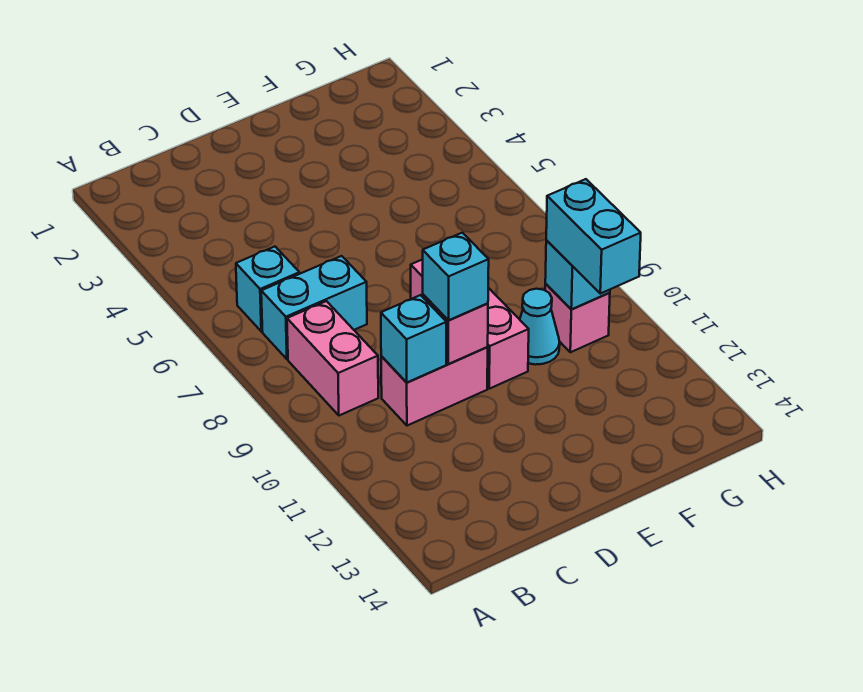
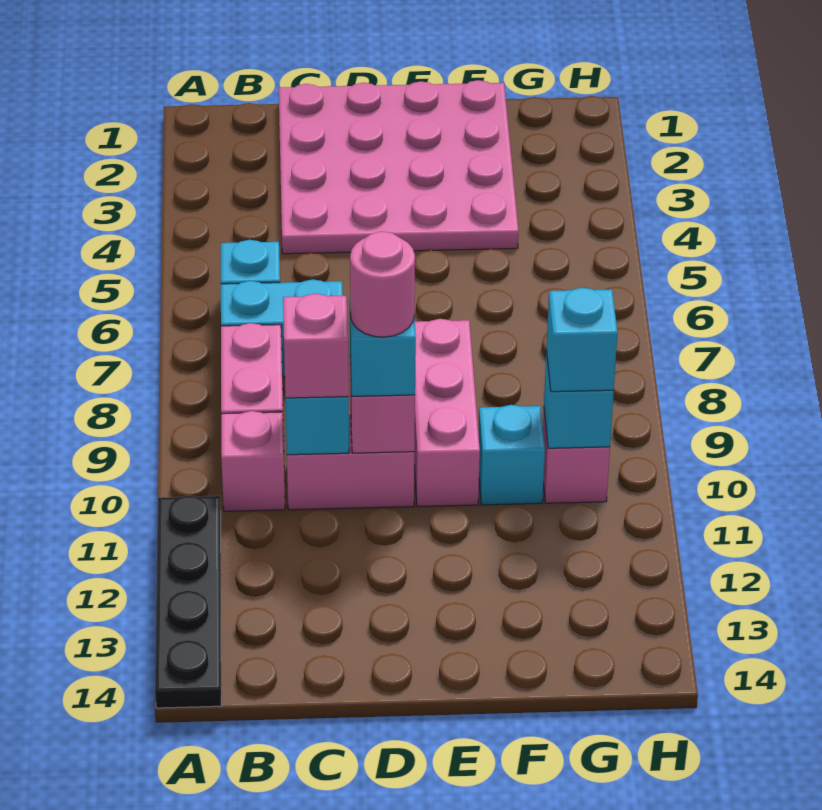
none -> black plate A11:A14 level 1
none -> pink brick B10 level 1
none -> pink plate C1:F4 level 1
none -> pink brick C10 level 3
none -> pink round brick D10 level 4
cyan cone F10 level 1 -> cyan brick F10 level 1
cyan brick G10:G11 level 3 -> cyan brick G10 level 3

